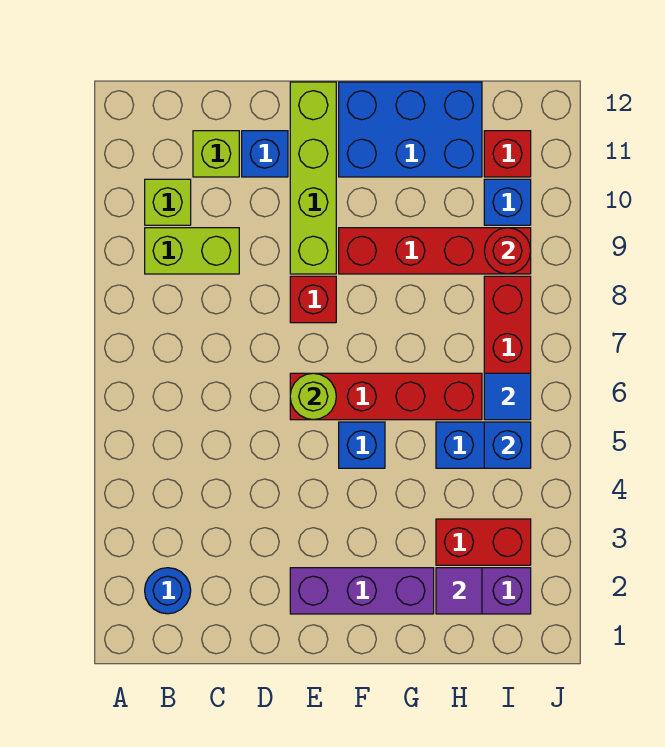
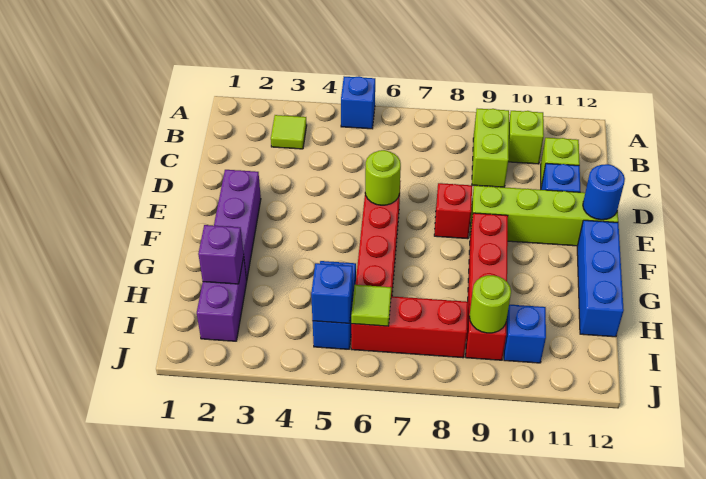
blue round brick B2 level 1 -> blue round brick E12 level 2
none -> lime tile B3 level 1
blue brick F5 level 1 -> blue brick A5 level 1
blue brick F11:H12 level 1 -> blue brick F12:H12 level 1
purple tile H2 level 2 -> purple brick H2 level 2
red brick H3:I3 level 1 -> none
blue tile I6 level 2 -> lime tile I6 level 2
red round brick I9 level 2 -> lime round brick I9 level 2
red brick I11 level 1 -> none

